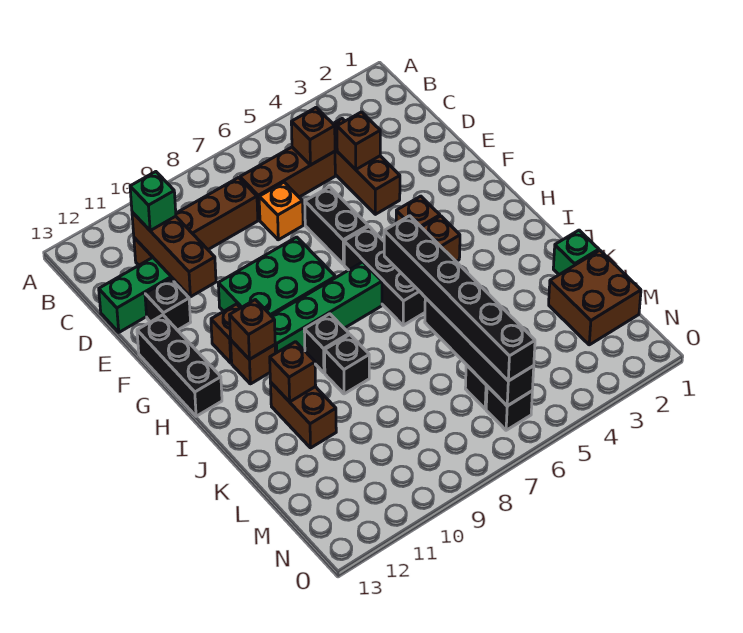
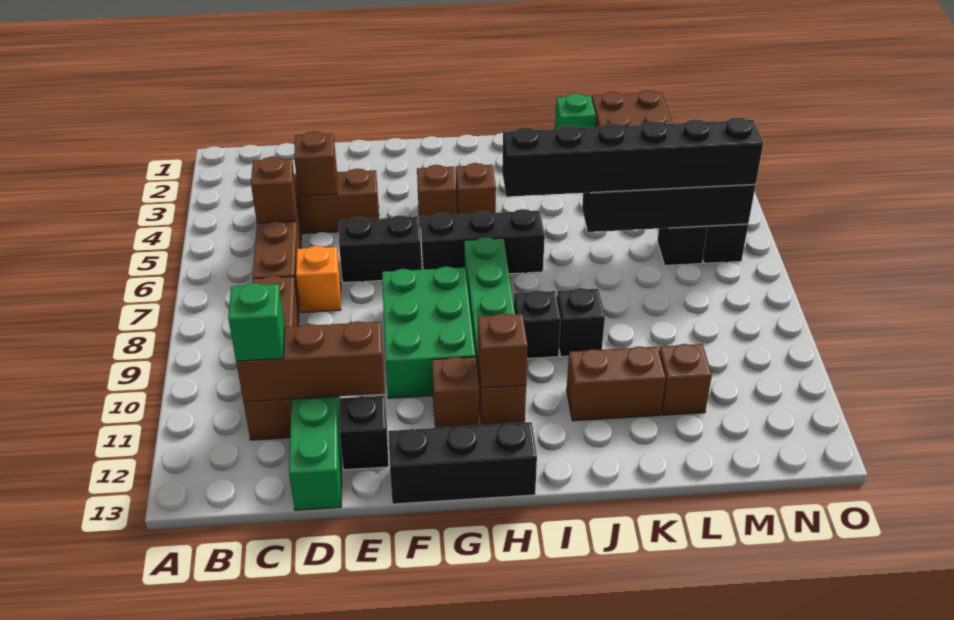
brown brick J11 level 2 -> brown brick L11 level 1

